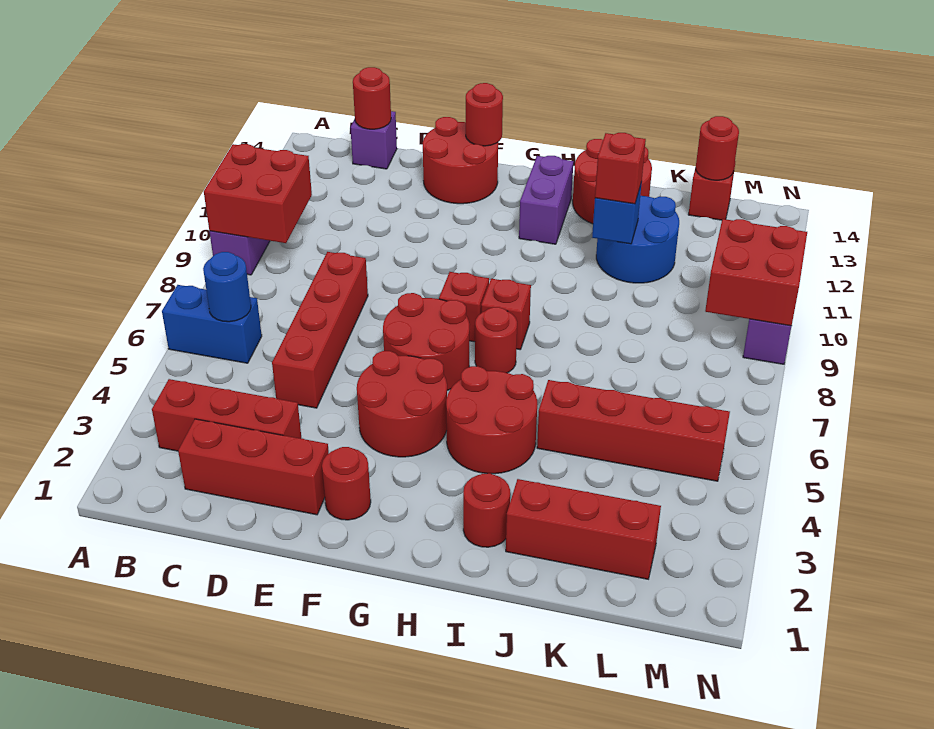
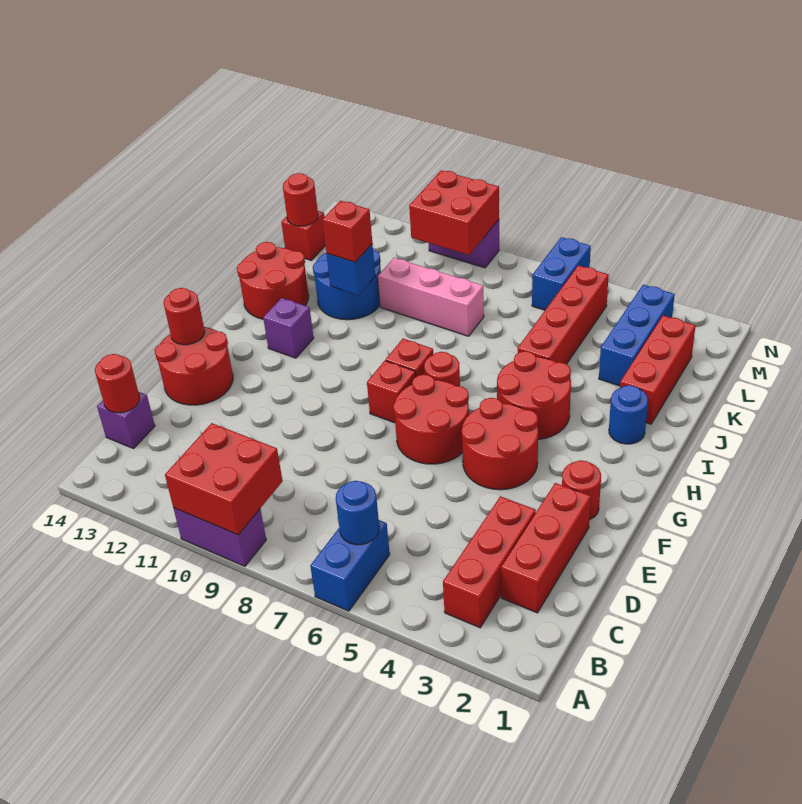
red brick D5:D8 level 1 -> none
purple brick H12:H13 level 1 -> purple brick H12 level 1
red round brick I2 level 1 -> blue round brick I2 level 1
none -> blue brick K3:M3 level 1
none -> pink brick K8:K10 level 1
none -> blue brick M6:N6 level 1

